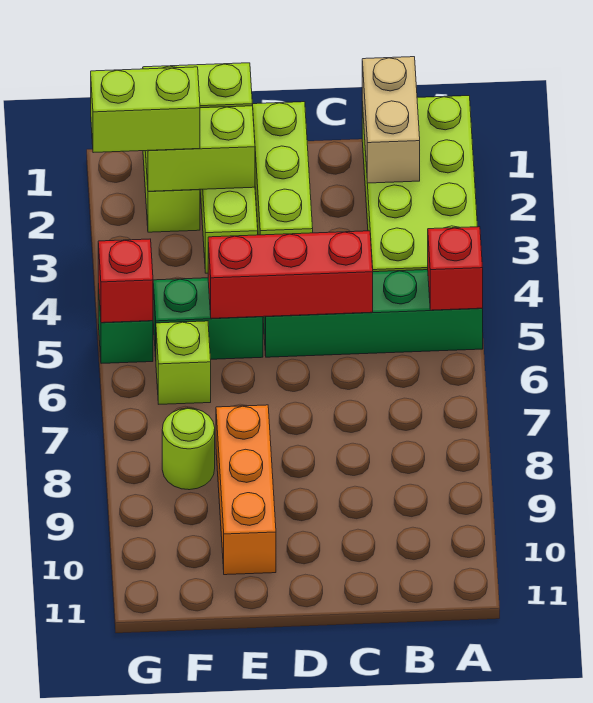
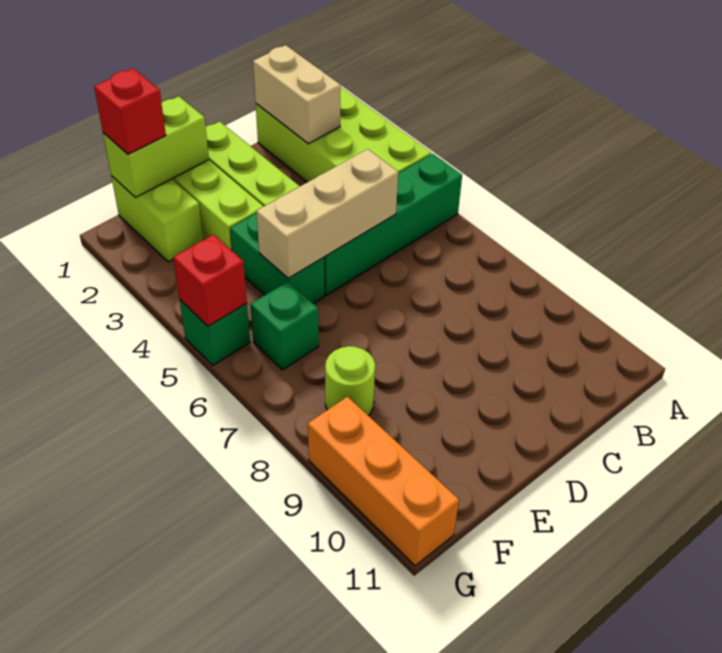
red brick A5 level 2 -> red brick F1 level 3
red brick C5:E5 level 2 -> tan brick C5:E5 level 2
lime brick E2:F2 level 2 -> none
green brick E5:F5 level 1 -> green brick E4:E5 level 1
orange brick E8:E10 level 1 -> orange brick G9:G11 level 1
lime brick F2:G2 level 3 -> none
lime brick F6 level 1 -> green brick F6 level 1

